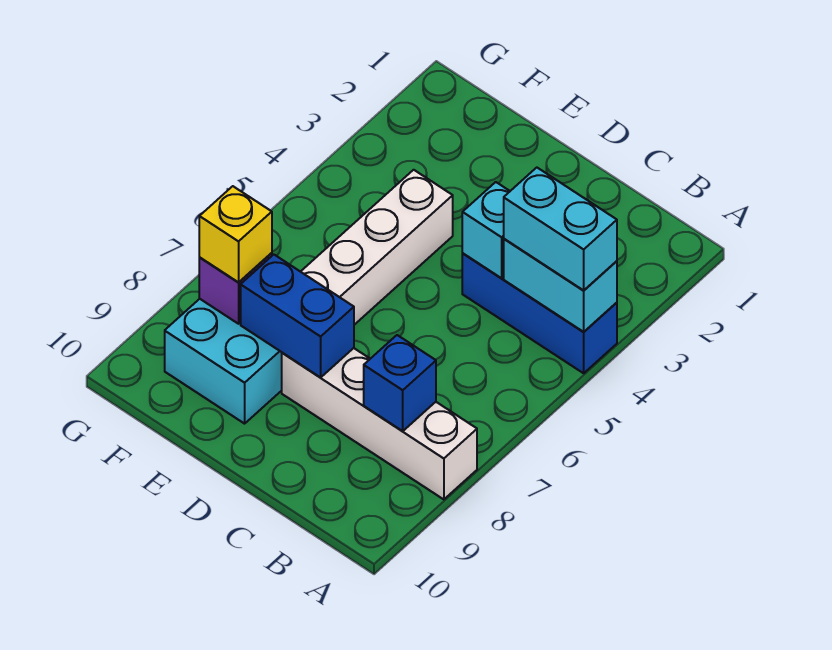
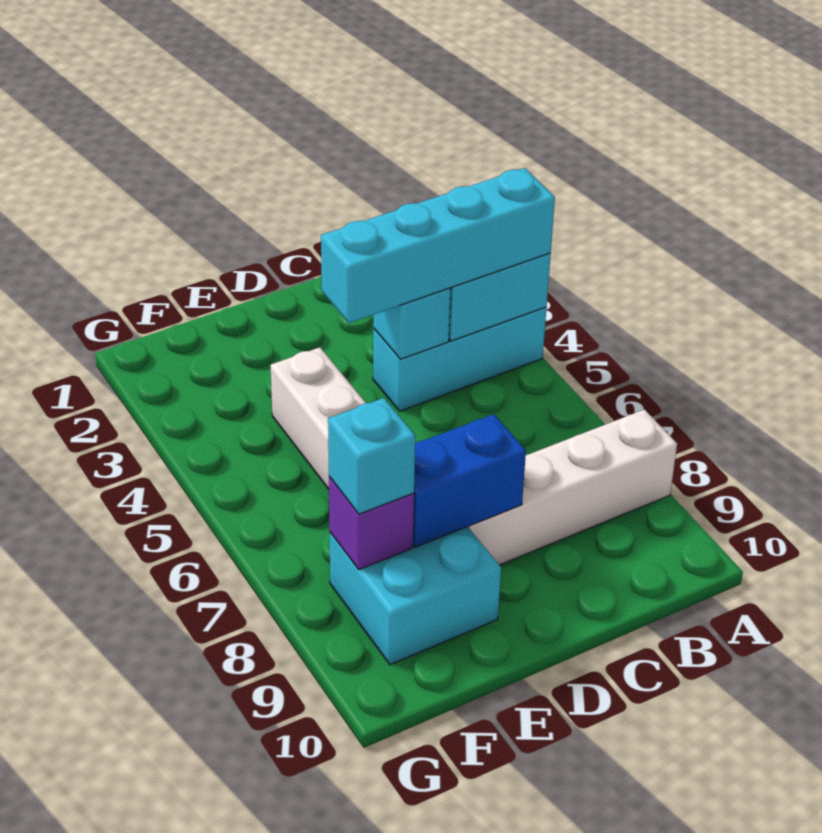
blue brick A4:C4 level 1 -> cyan brick A4:C4 level 1
cyan brick A4:B4 level 3 -> cyan brick A4:D4 level 3
blue brick B8 level 2 -> none
yellow brick F8 level 3 -> cyan brick F8 level 3

